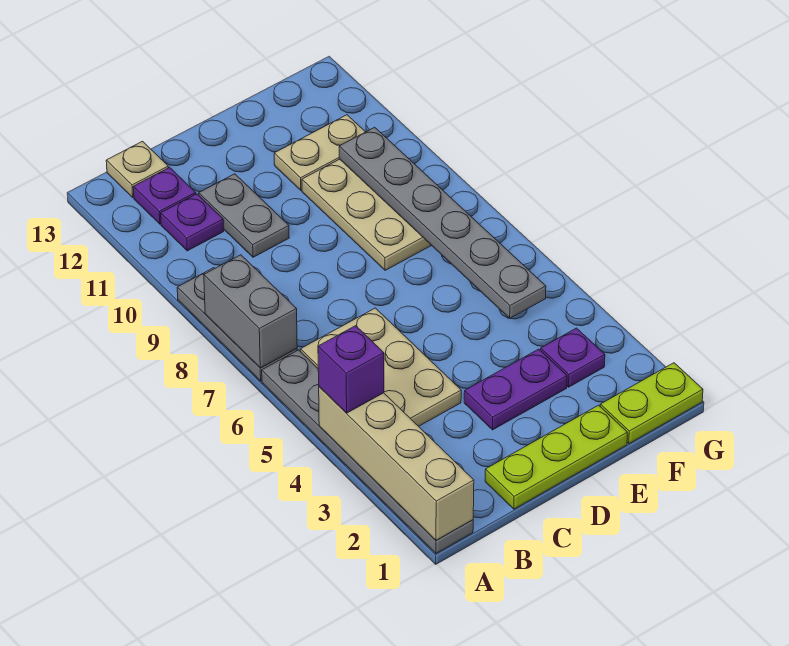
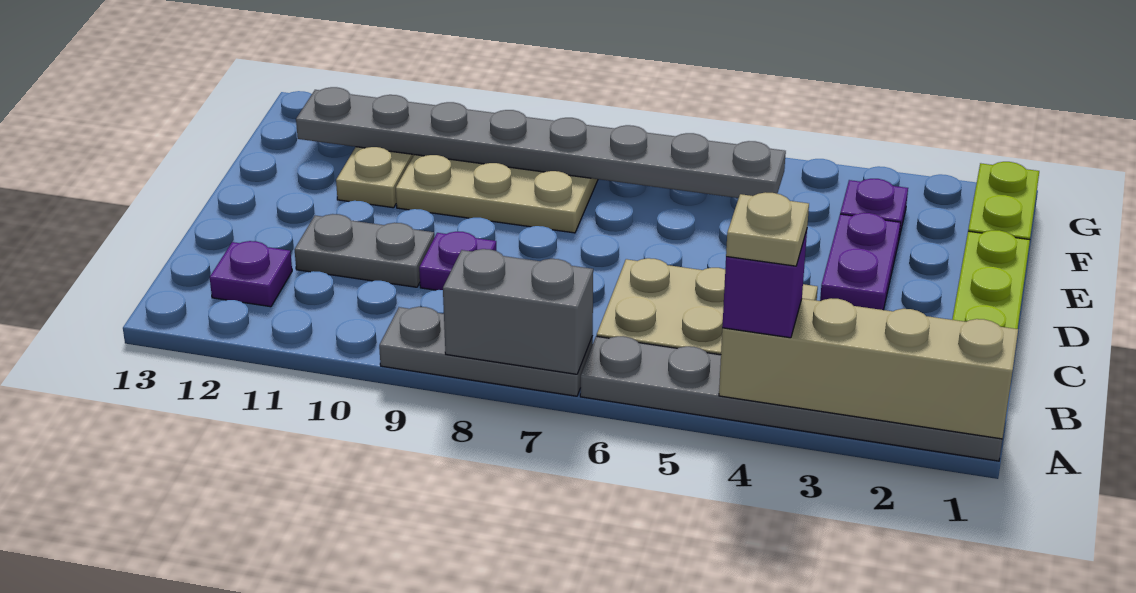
purple plate B11 level 1 -> purple plate C9 level 1
tan plate B13 level 1 -> tan plate A4 level 4
grey plate F5:F10 level 2 -> grey plate F5:F12 level 2

